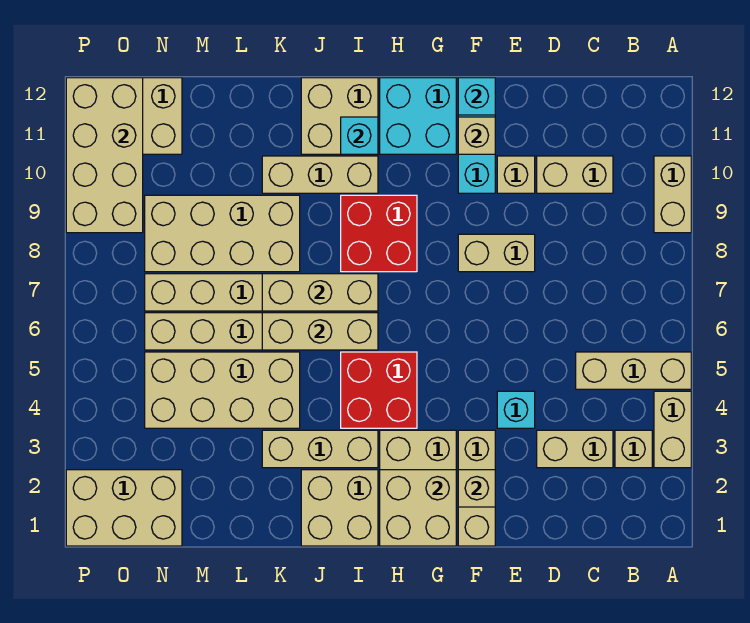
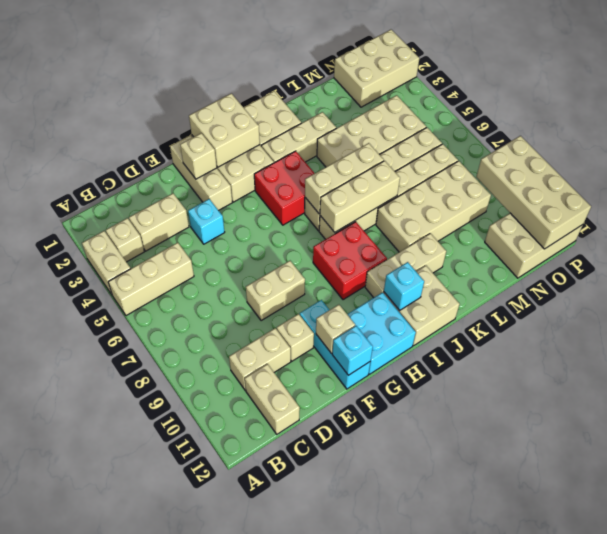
tan brick A9:A10 level 1 -> tan brick C11:C12 level 1

